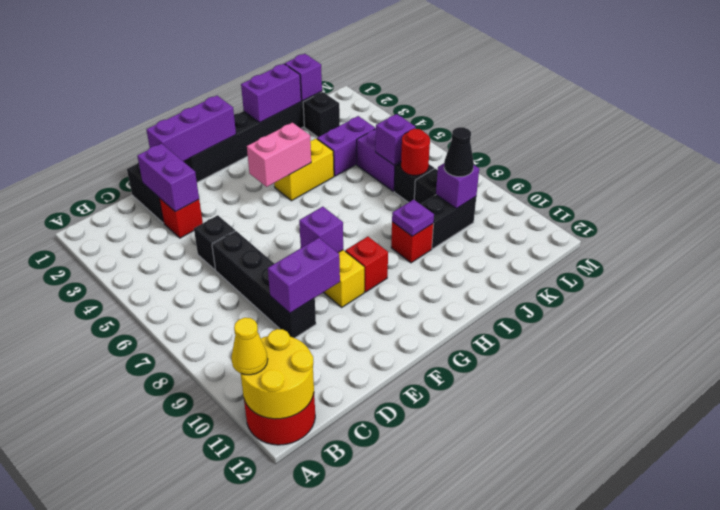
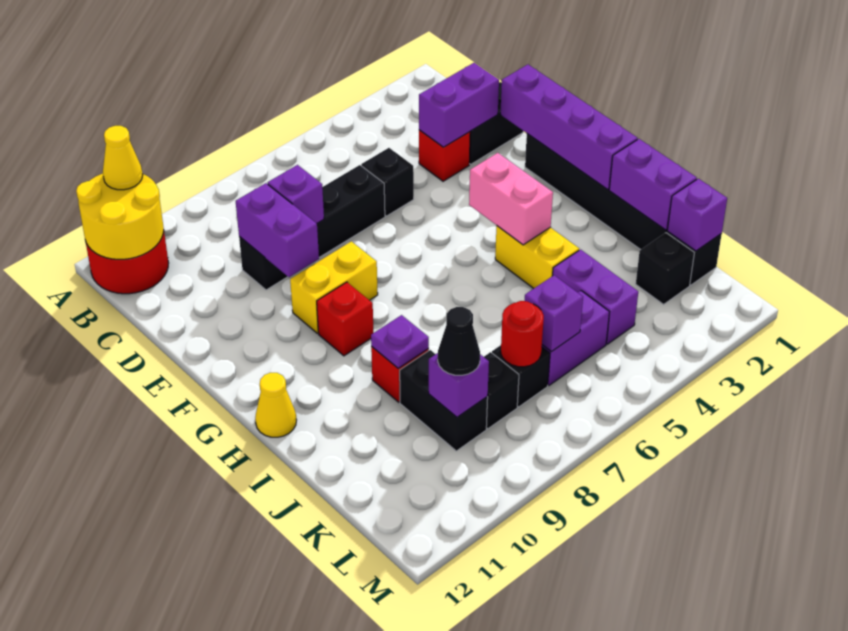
purple brick E1:G1 level 2 -> purple brick E1:H1 level 2
purple brick F8 level 2 -> purple brick D8 level 2
none -> yellow cone H12 level 1

